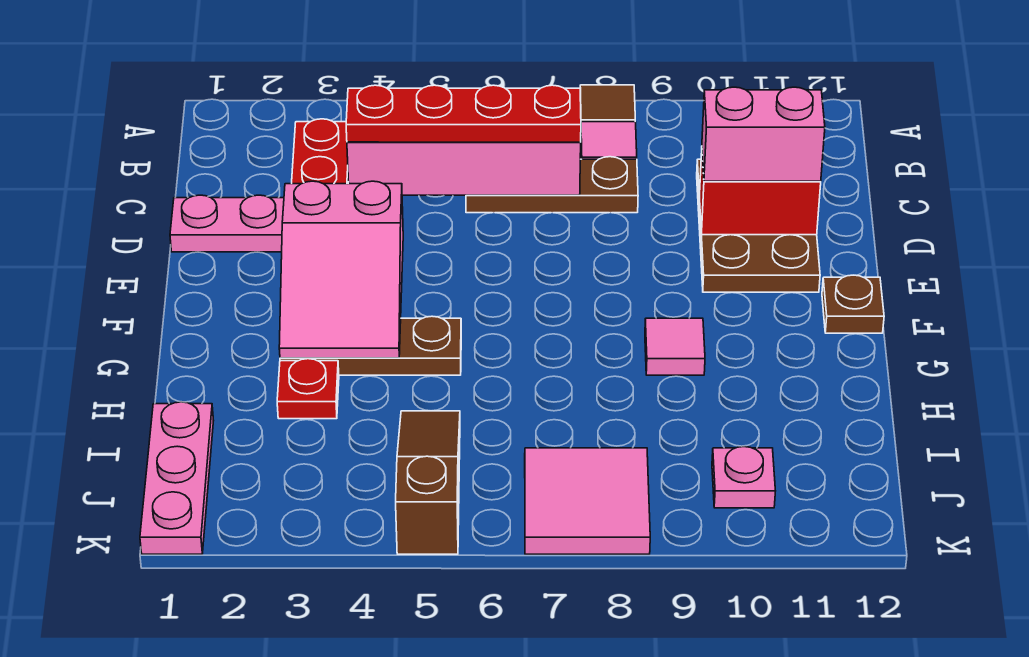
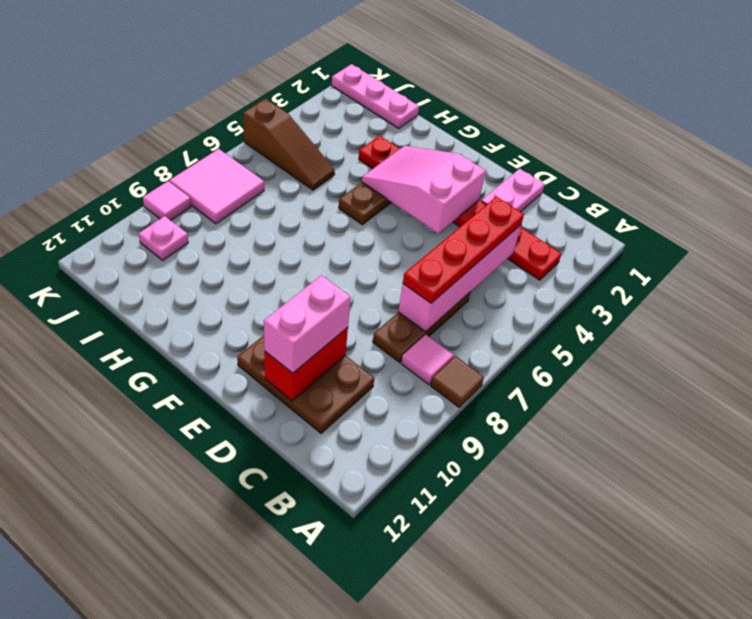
brown plate F12 level 1 -> none
pink tile G9 level 1 -> pink tile K9 level 1

